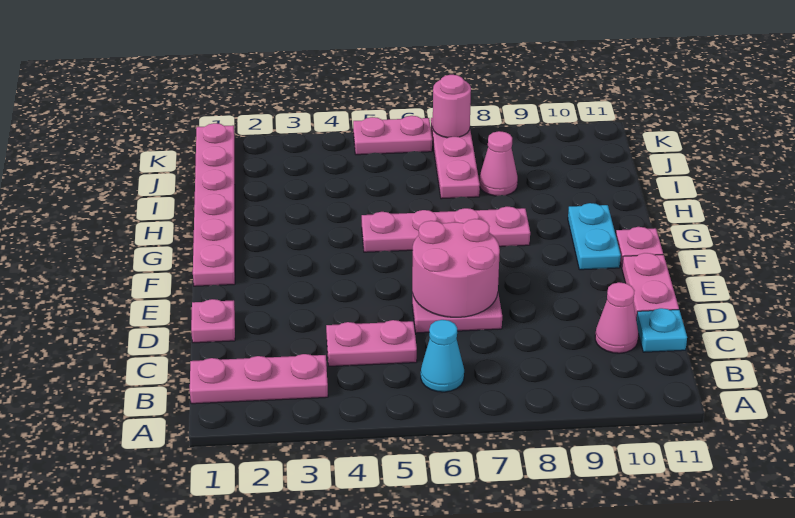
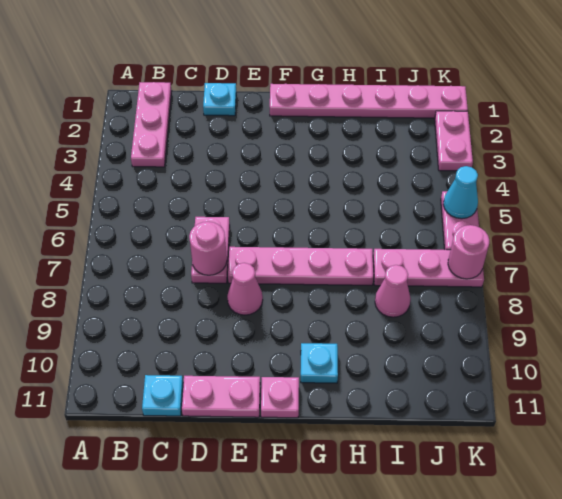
cyan cone B6 level 1 -> cyan cone K5 level 2
pink plate C4:C5 level 1 -> pink plate K2:K3 level 1
pink cone C10 level 1 -> pink cone E8 level 1
pink plate D1 level 1 -> cyan plate D1 level 1
pink round brick D6:E7 level 2 -> pink round brick D7 level 2
cyan plate F10:G10 level 1 -> cyan plate G10 level 1
pink plate G5:G8 level 1 -> pink plate E7:H7 level 1

